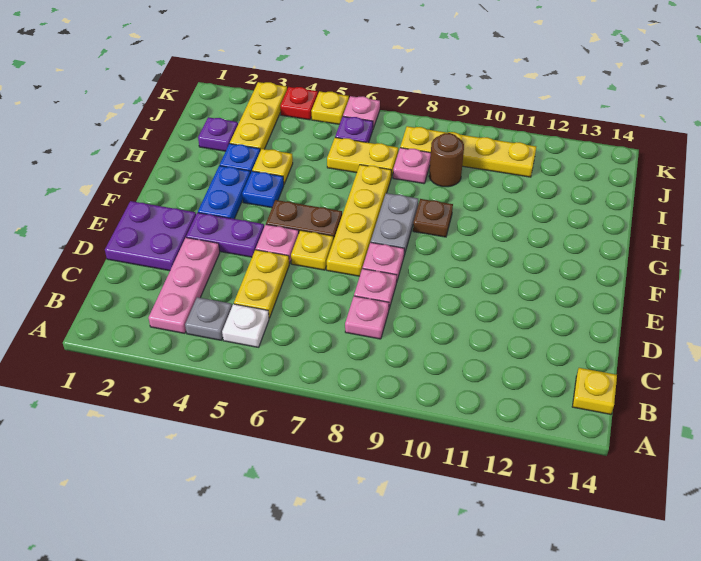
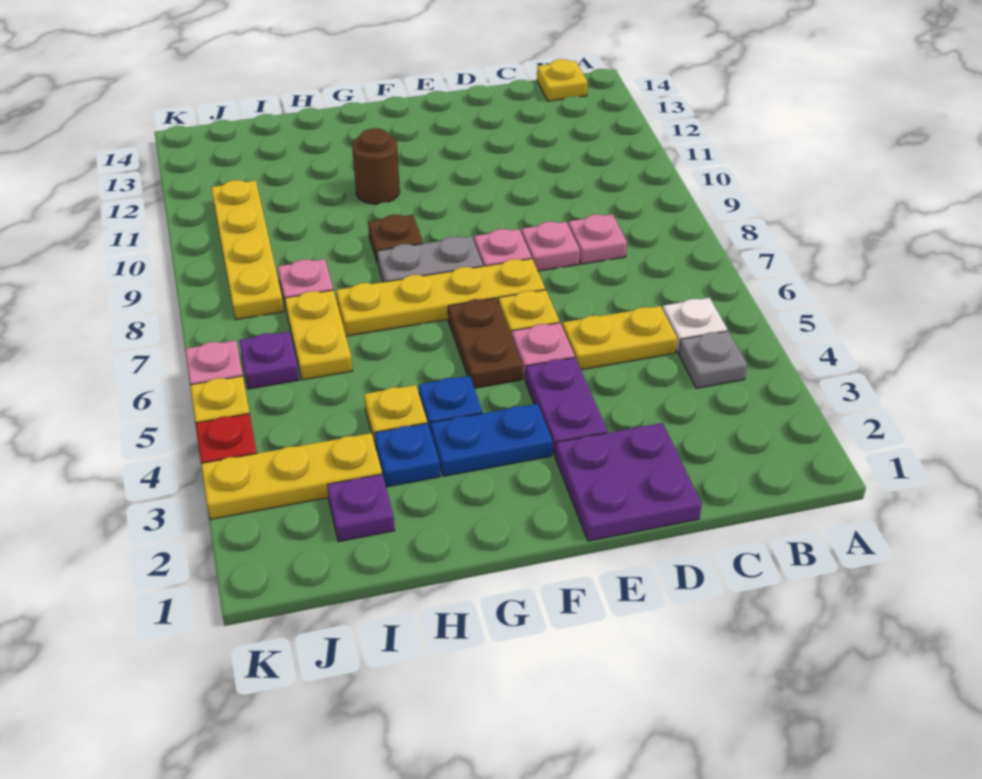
pink plate B3:D3 level 1 -> none
brown round brick I9 level 1 -> brown round brick G11 level 1

